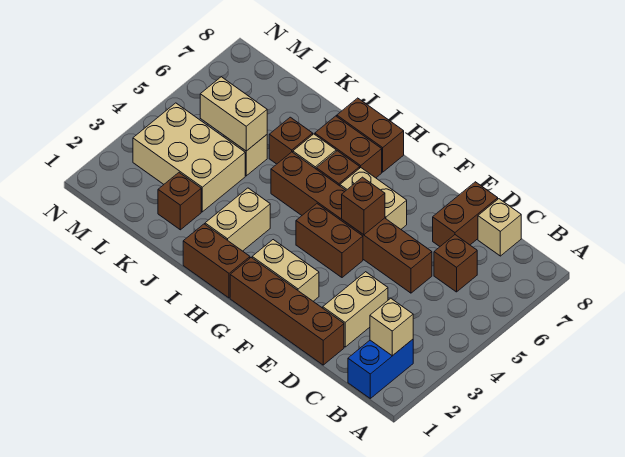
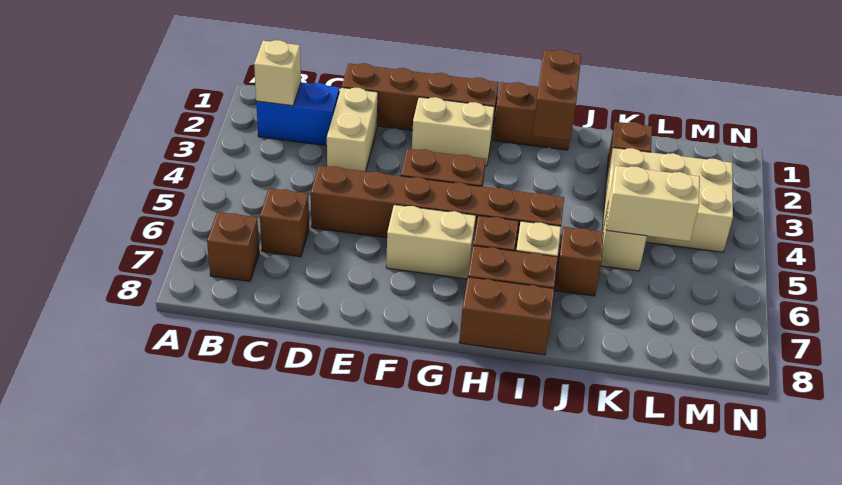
blue brick B1:B2 level 1 -> blue brick B2:C2 level 1
tan brick C8 level 1 -> none
brown brick D7:D8 level 1 -> brown brick I1:I2 level 2
brown brick F5 level 2 -> brown brick B7 level 1
tan brick I2:I3 level 1 -> none

